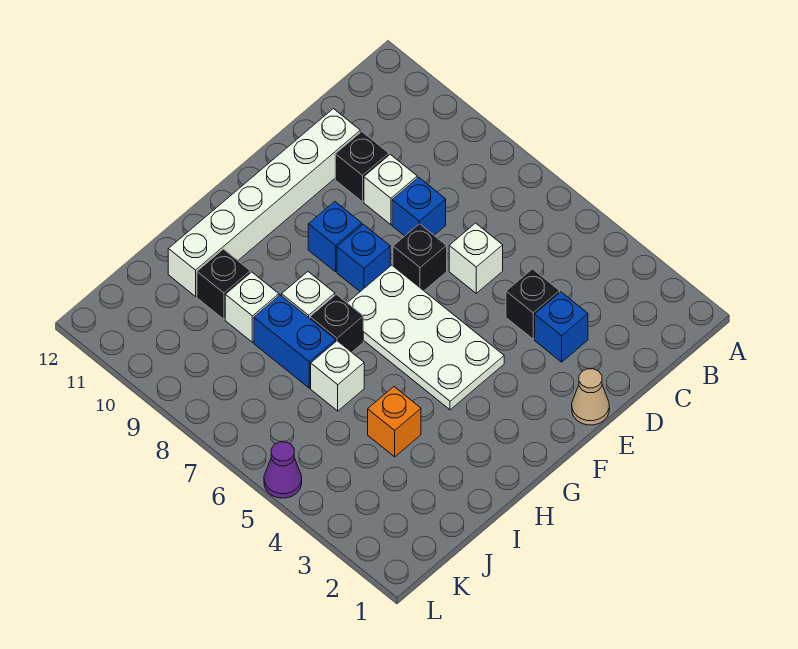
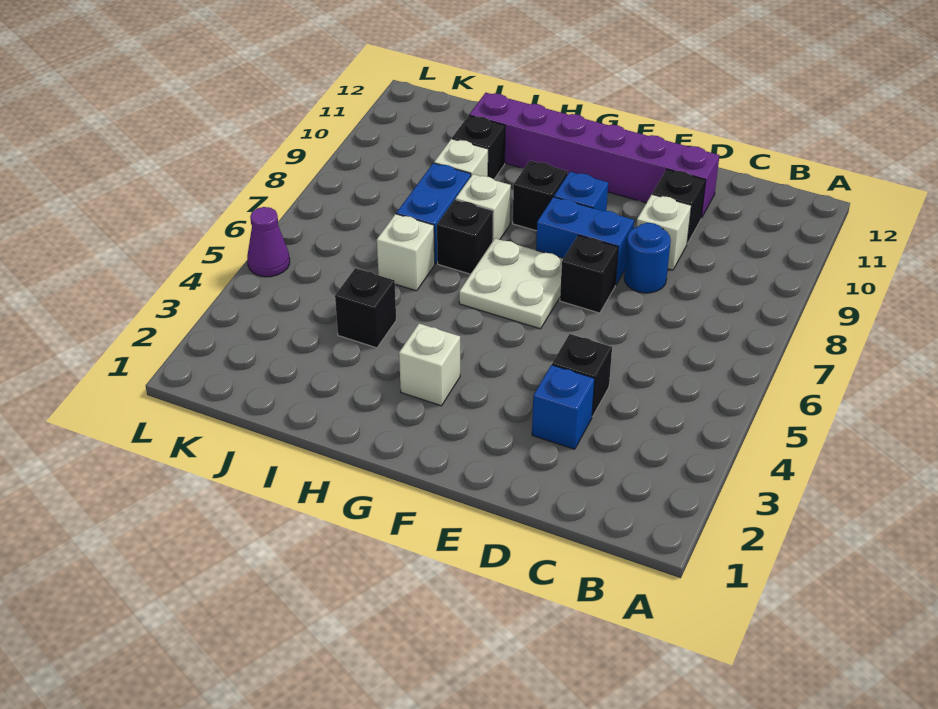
white brick D6 level 1 -> white brick G3 level 1
blue brick D8 level 1 -> blue round brick D8 level 1
white brick D11:I11 level 1 -> purple brick D11:I11 level 1
tan cone E1 level 1 -> none
white plate F4:G7 level 1 -> white plate F6:G7 level 1
blue brick F8 level 1 -> blue brick E8:F8 level 1
none -> black brick G9 level 1
orange brick I4 level 1 -> black brick I4 level 1

